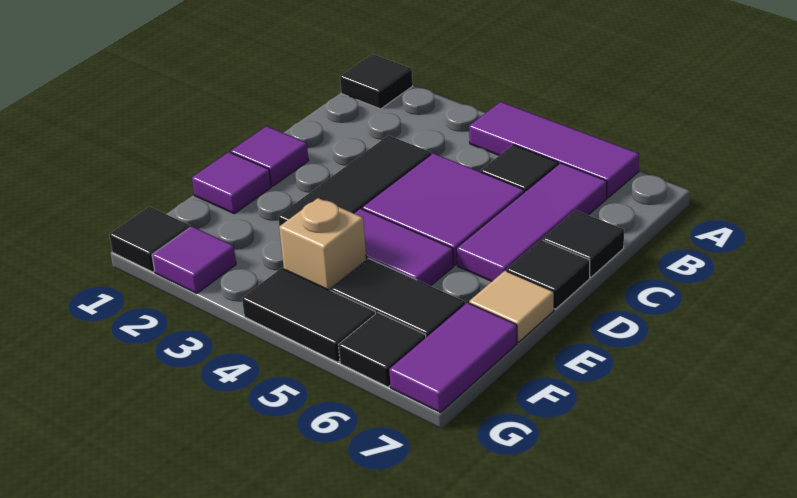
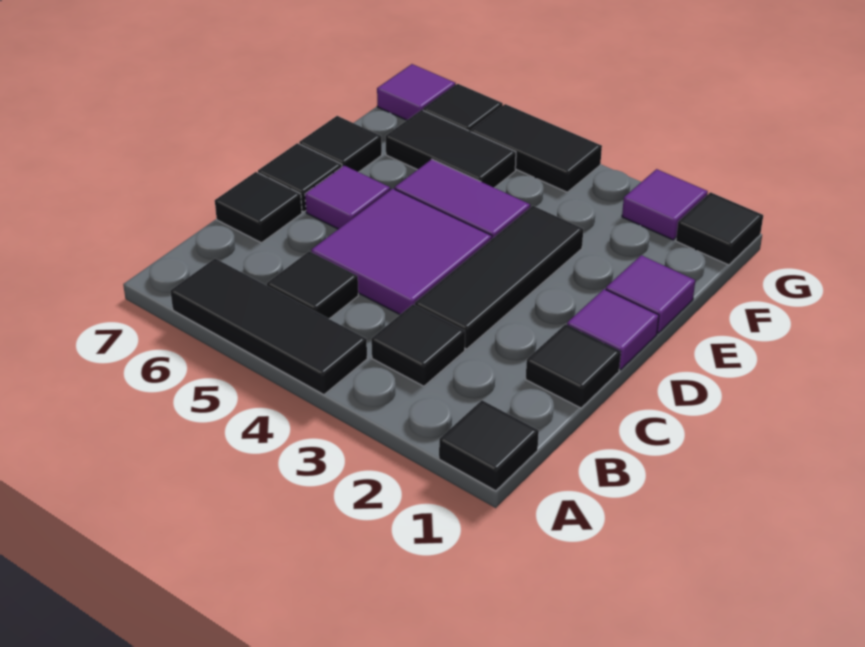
purple tile A4:A6 level 1 -> black tile A4:A6 level 1
none -> black tile B3 level 1
purple tile B6:D6 level 1 -> purple tile D6 level 1
none -> black tile C1 level 1
tan tile E7 level 1 -> black tile E7 level 1
tan brick F4 level 1 -> none
purple tile F7:G7 level 1 -> purple tile G7 level 1

